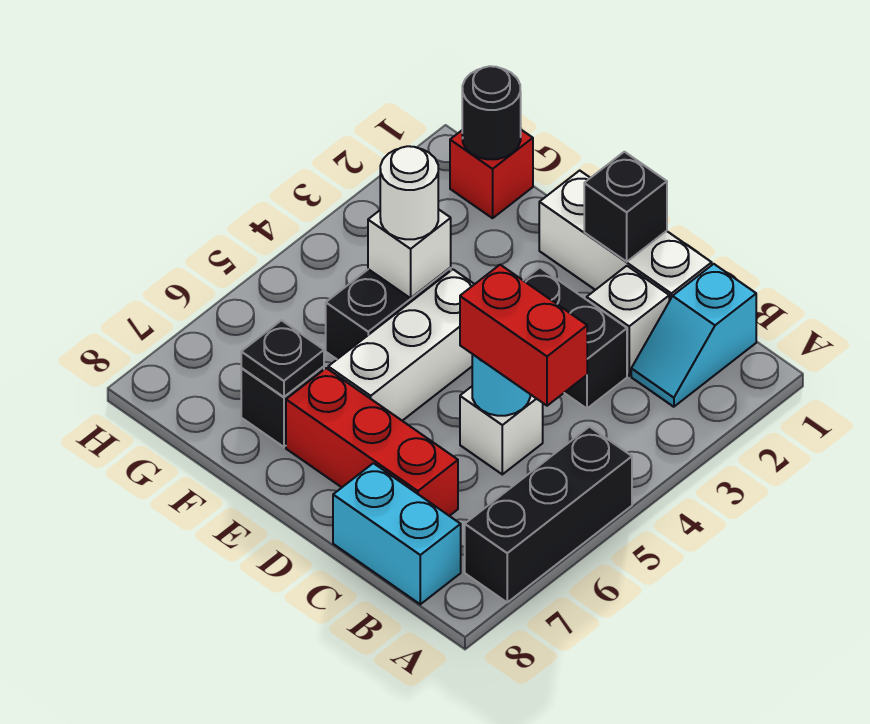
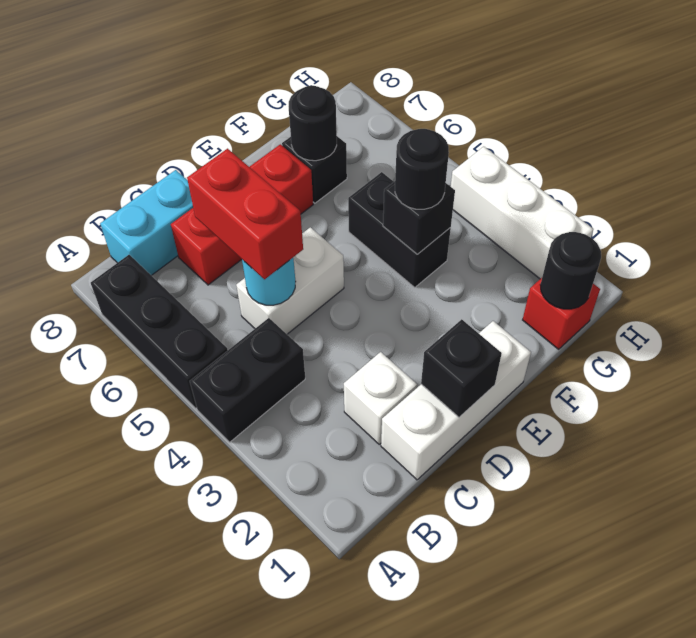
cyan slope B1:B2 level 1 top 1 -> none
red brick B5:C5 level 3 -> red brick C5:C6 level 3
black brick C3:D3 level 1 -> black brick A4:B4 level 1
white brick C5 level 1 -> white brick C5:D5 level 1
white brick E4:E6 level 1 -> white brick H2:H4 level 1
white brick F4 level 2 -> black brick F4 level 2
white round brick F4 level 3 -> black round brick F4 level 3
black plate F7 level 2 -> black round brick F7 level 2

